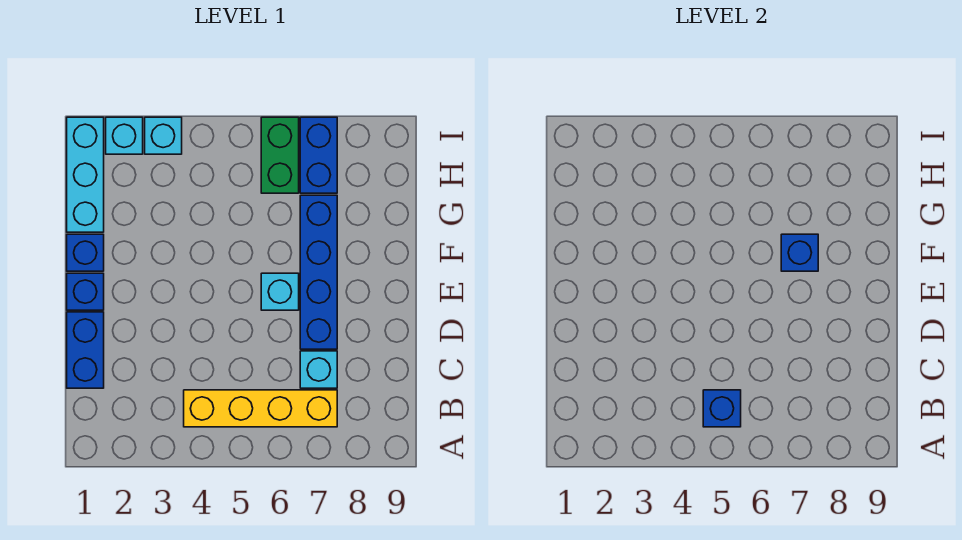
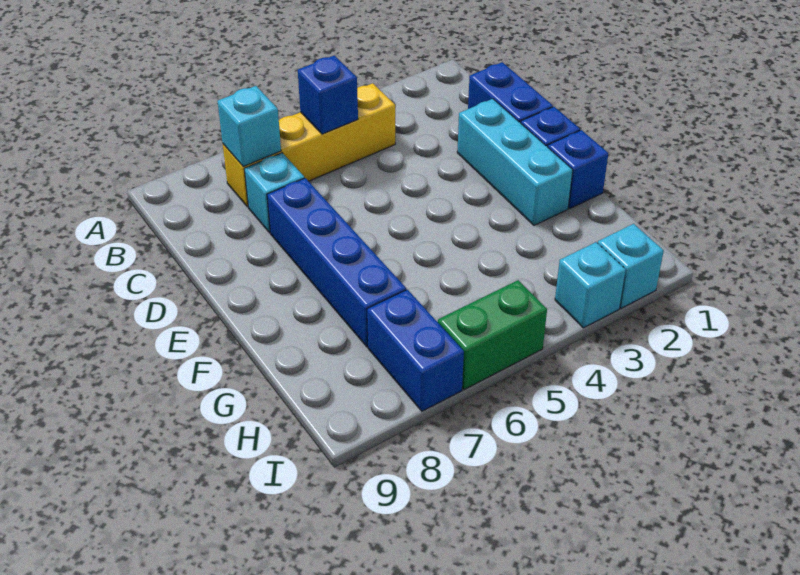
cyan brick E6 level 1 -> cyan brick B7 level 2
blue brick F7 level 2 -> none
cyan brick G1:I1 level 1 -> cyan brick D2:F2 level 1
green brick H6:I6 level 1 -> green brick I5:I6 level 1

